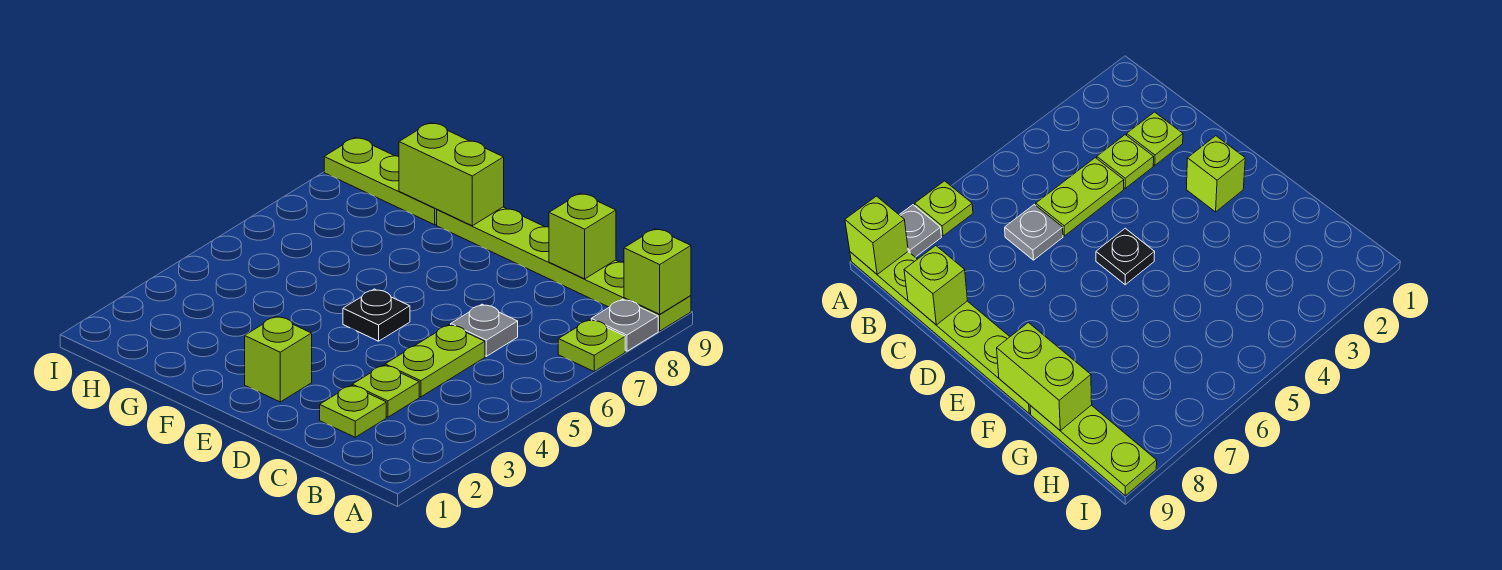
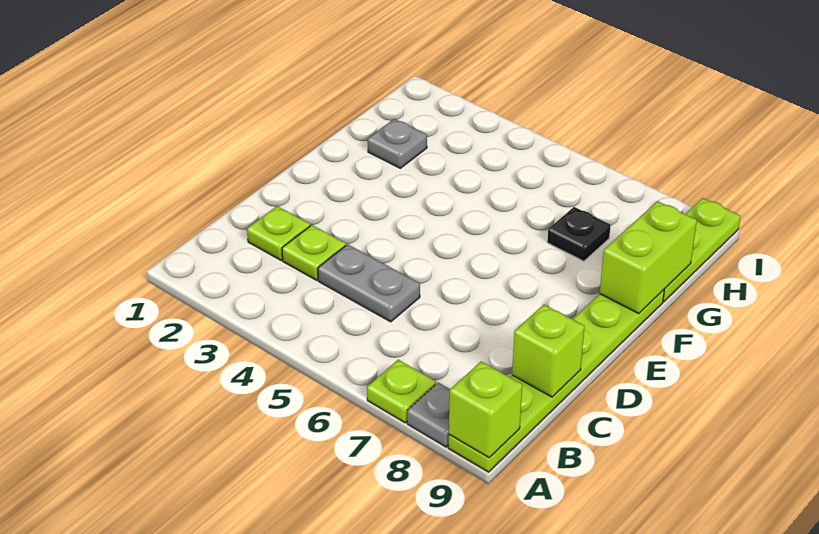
lime plate C4:C5 level 1 -> grey plate C4:C5 level 1
grey plate C6 level 1 -> grey plate G2 level 1
lime brick E2 level 1 -> none
black plate E5 level 1 -> black plate G7 level 1

